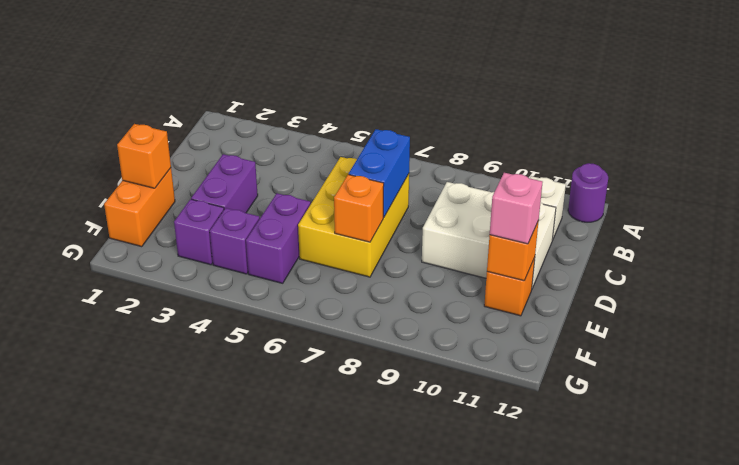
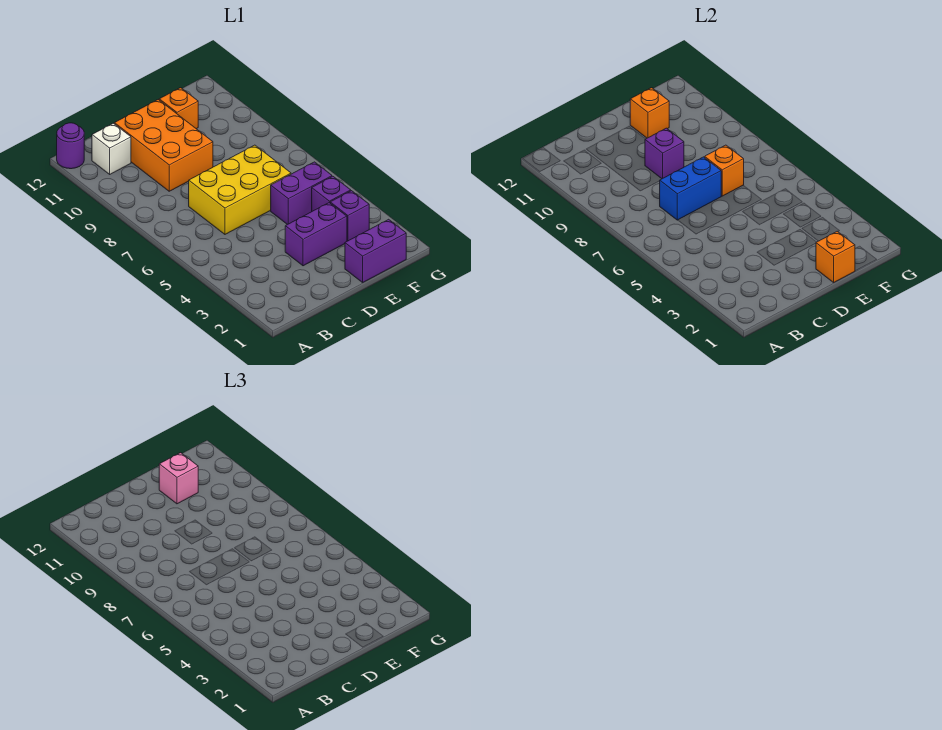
white brick C9:D11 level 1 -> orange brick C9:D11 level 1
none -> purple brick D9 level 2
orange brick E1:F1 level 1 -> purple brick E1:F1 level 1

